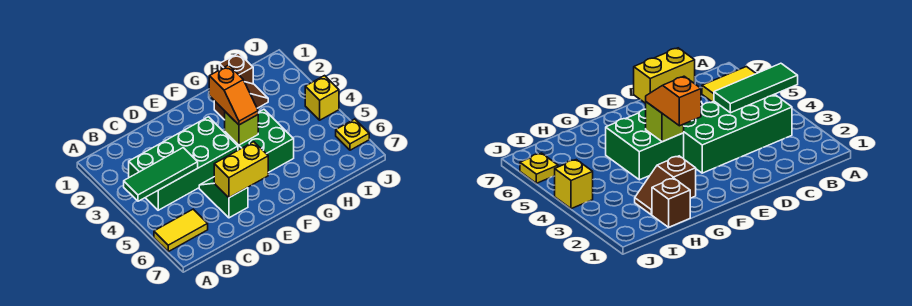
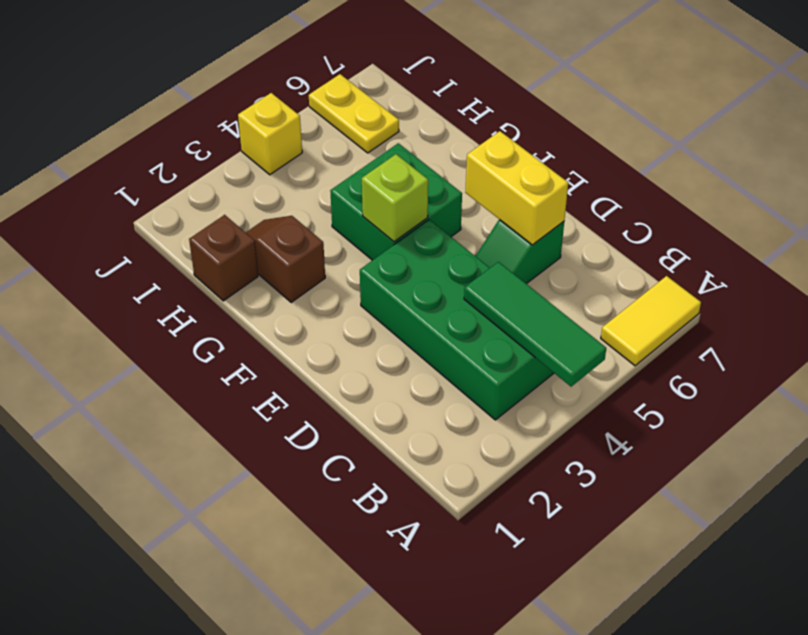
yellow tile A6:B6 level 1 -> yellow tile A6:A7 level 1
orange slope F3:F4 level 3 top 3 -> none
yellow plate J6 level 1 -> yellow plate I6:J6 level 1

